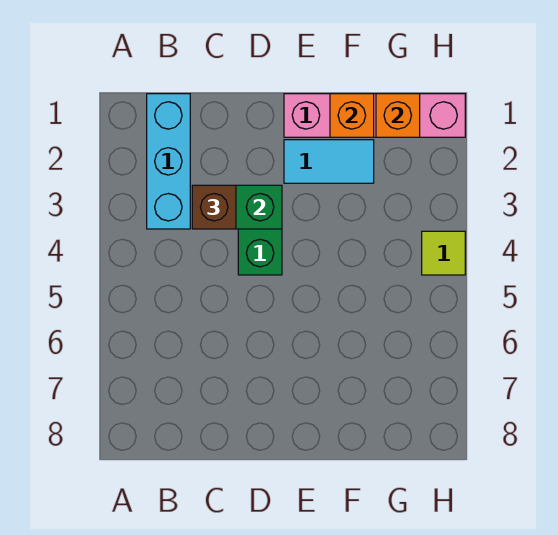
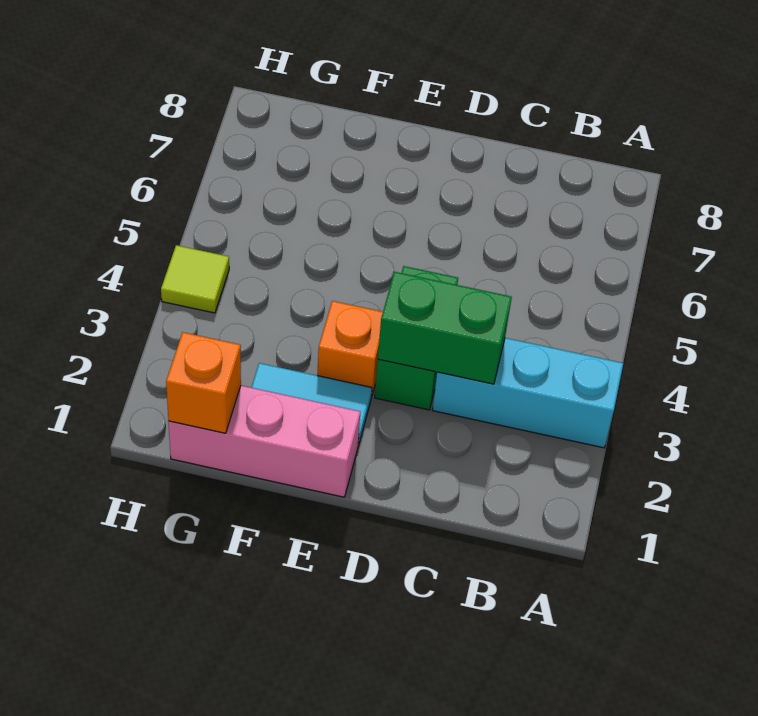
cyan brick B1:B3 level 1 -> cyan brick A3:C3 level 1
brown brick C3 level 3 -> none
pink brick E1:H1 level 1 -> pink brick E1:G1 level 1
orange brick F1 level 2 -> orange brick E3 level 1

